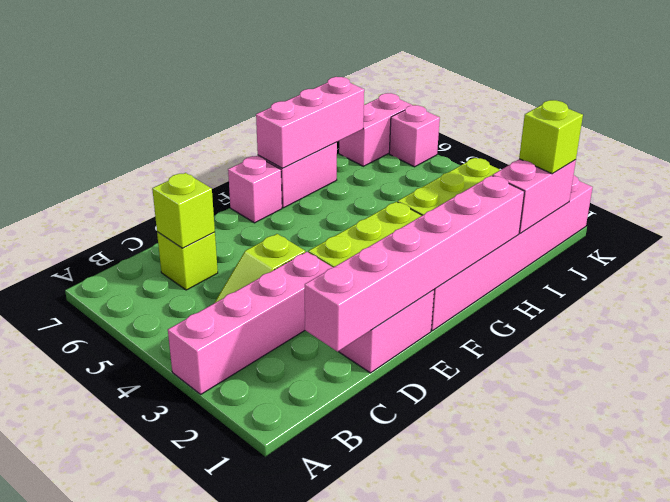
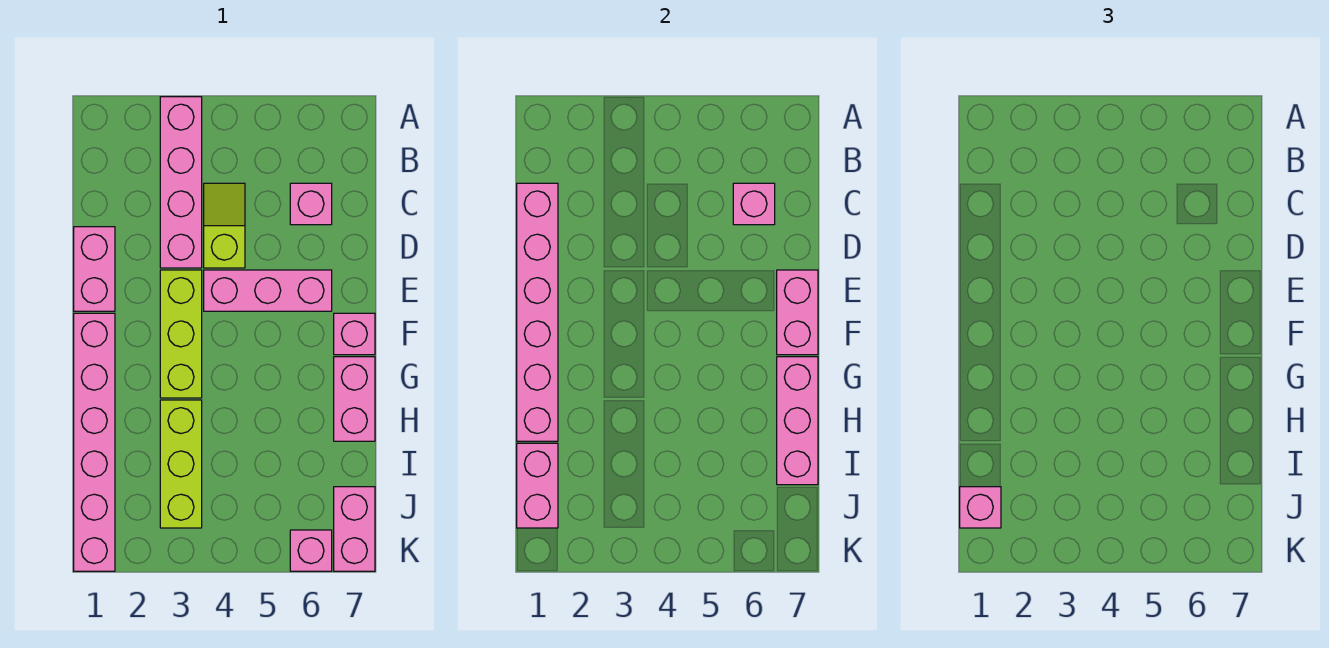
lime brick C6 level 1 -> pink brick C6 level 1
lime brick C6 level 2 -> pink brick C6 level 2
none -> pink brick E4:E6 level 1
none -> pink brick E7:F7 level 2
lime brick J1 level 3 -> pink brick J1 level 3

